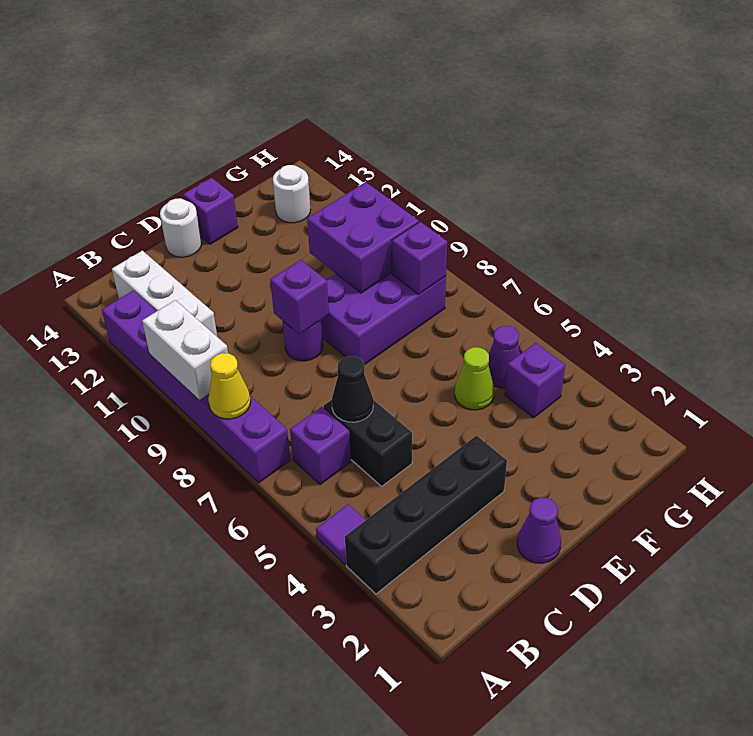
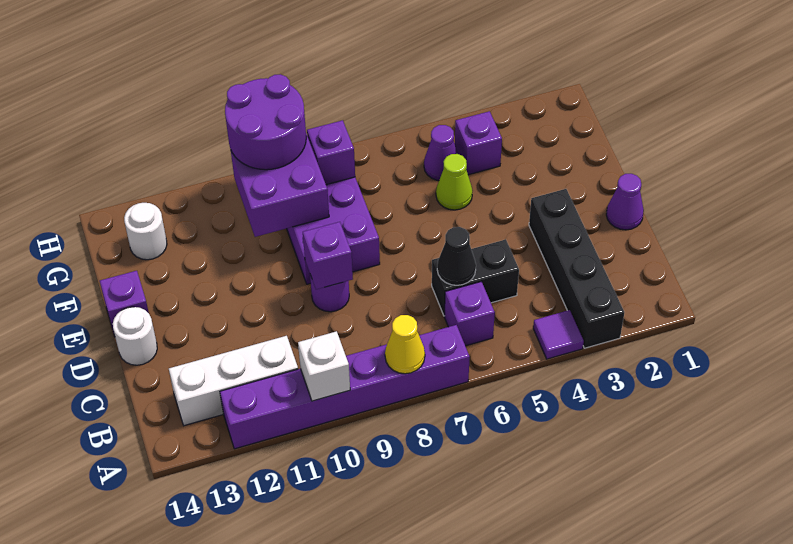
white brick A9:A10 level 2 -> white brick A10 level 2
none -> purple round brick G9:H10 level 3

